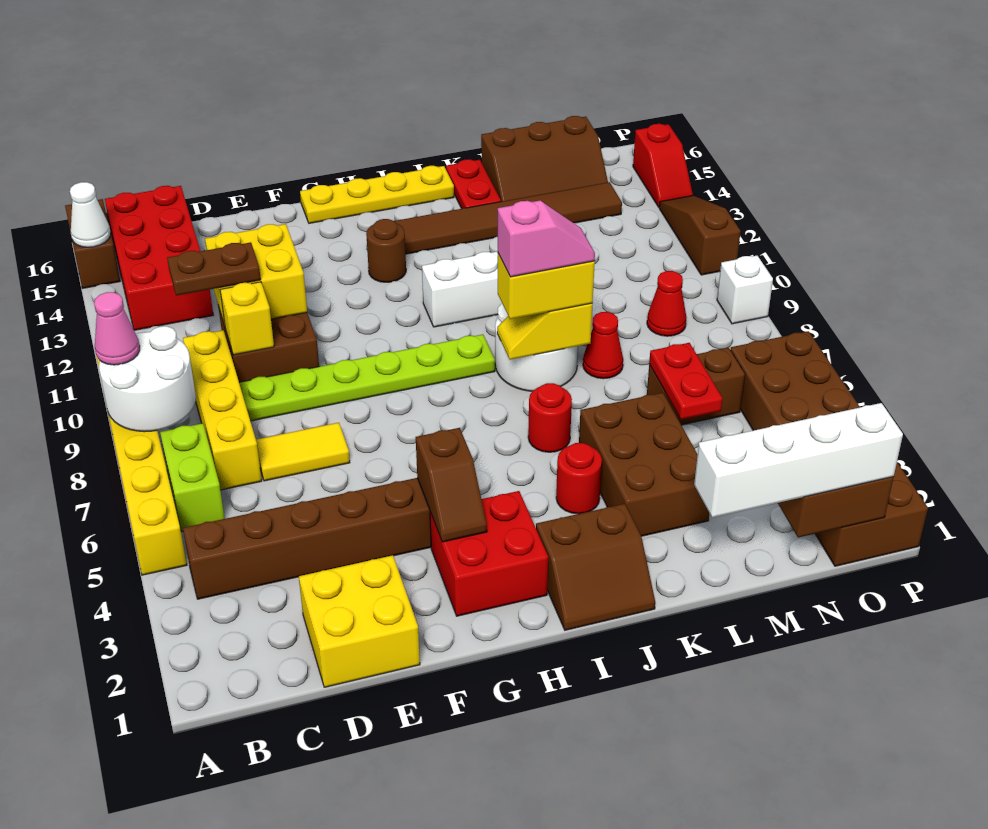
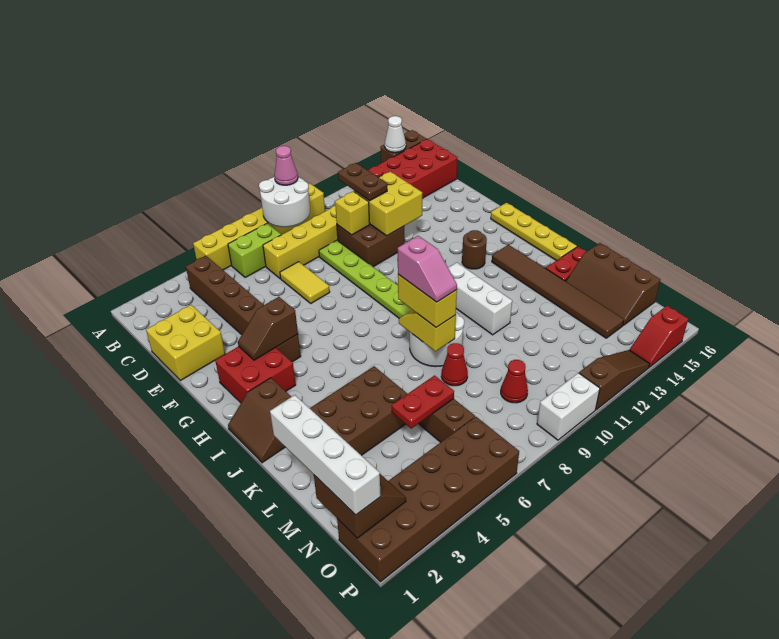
red round brick J4 level 1 -> none
red round brick J6 level 1 -> none
white brick P9 level 1 -> white brick P9:P10 level 1

